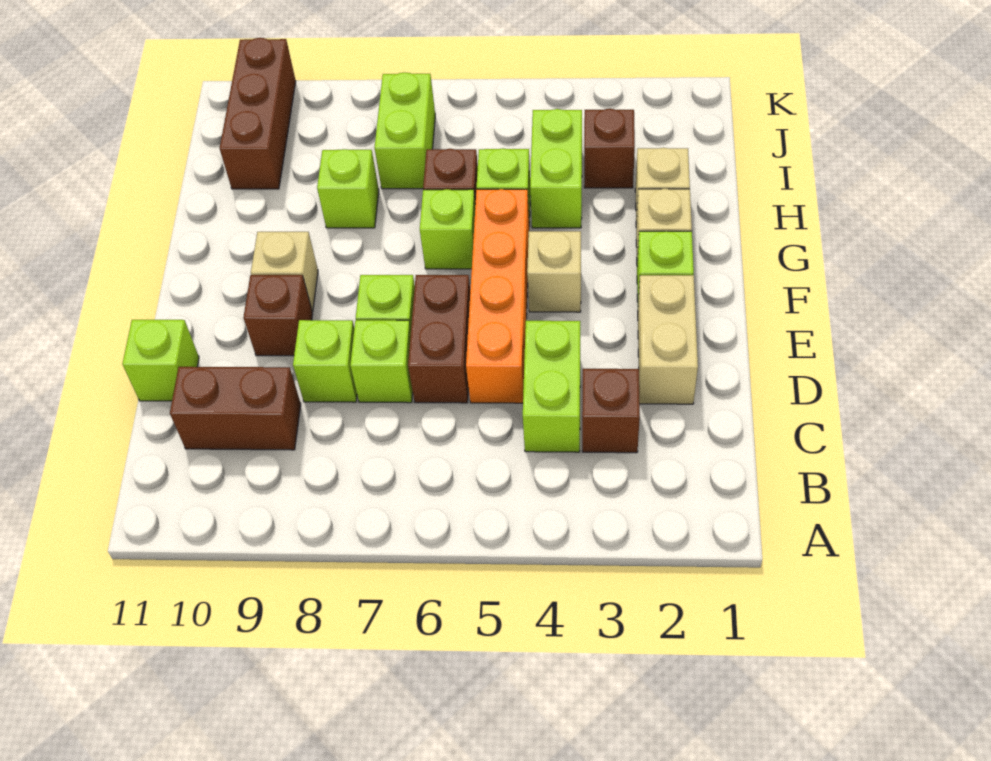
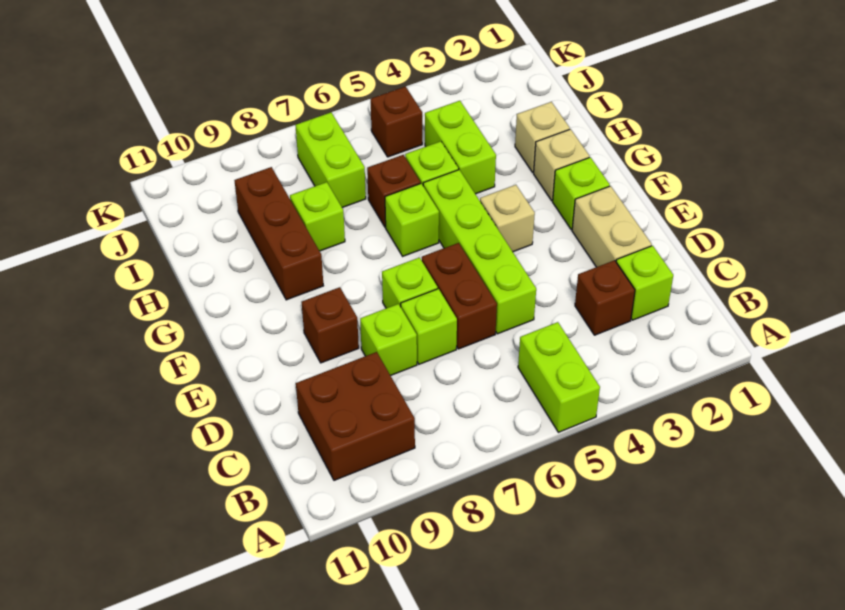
lime brick C4:D4 level 1 -> lime brick A5:B5 level 1
brown brick C9:C10 level 1 -> brown brick B9:C10 level 1
orange brick D5:G5 level 1 -> lime brick D5:G5 level 1
lime brick D11 level 1 -> lime brick C2 level 1
tan brick F9 level 1 -> none
brown brick I3 level 1 -> brown brick J5 level 1
brown brick I10:K10 level 1 -> brown brick G9:I9 level 1

